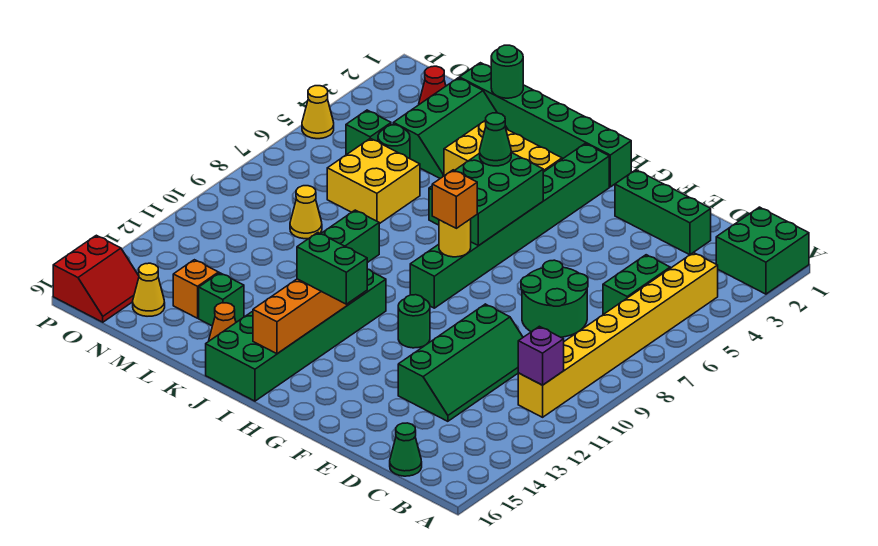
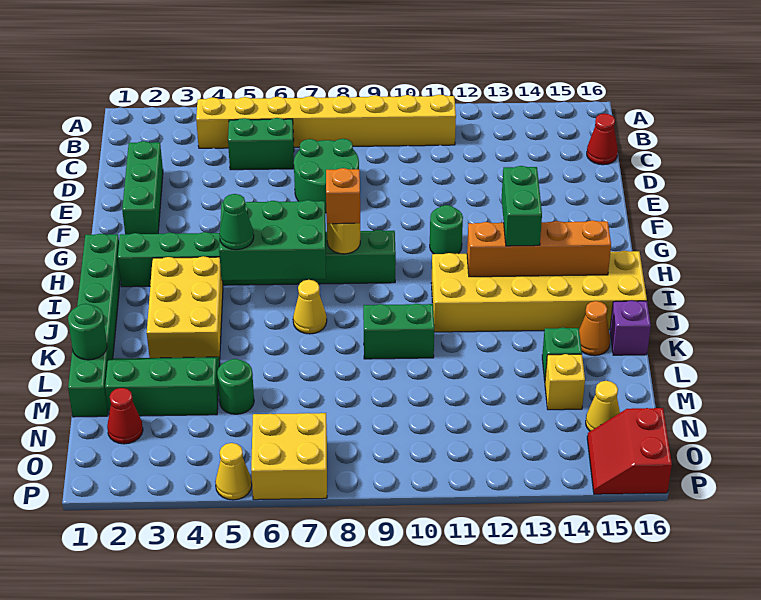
green brick A1:B2 level 1 -> none
purple brick B11 level 2 -> purple brick K16 level 1
green cone C16 level 1 -> red cone C16 level 1
green slope D10:E13 level 1 top E -> none
green brick I11:J16 level 1 -> yellow brick I11:J16 level 1
yellow brick L6:M7 level 1 -> yellow brick O6:P7 level 1
yellow cone M9 level 1 -> yellow cone J7 level 1
orange brick M14 level 1 -> yellow brick M14 level 1
green brick N5 level 1 -> none
red slope O15:P16 level 1 top P -> red slope O15:P16 level 1 top 16

